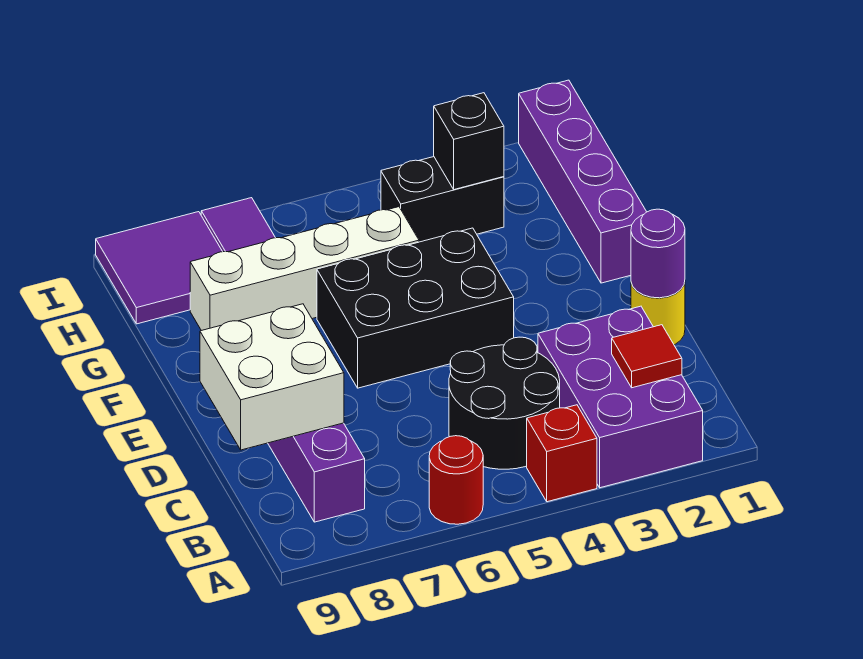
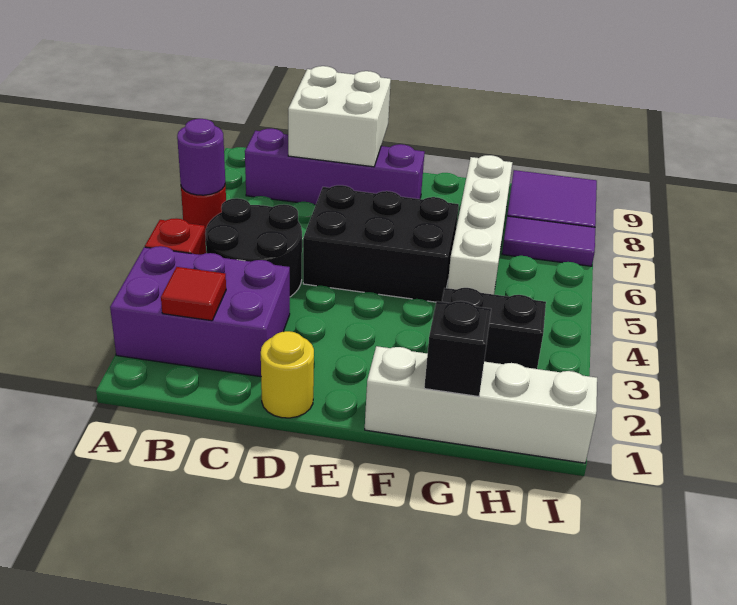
purple round brick D1 level 2 -> purple round brick A6 level 2
black brick E4:F6 level 1 -> black brick D5:F6 level 1
purple brick F1:I1 level 1 -> white brick F1:I1 level 1
black brick H3:H4 level 1 -> black brick G3:H3 level 1
black brick H3 level 2 -> black brick G1 level 2

